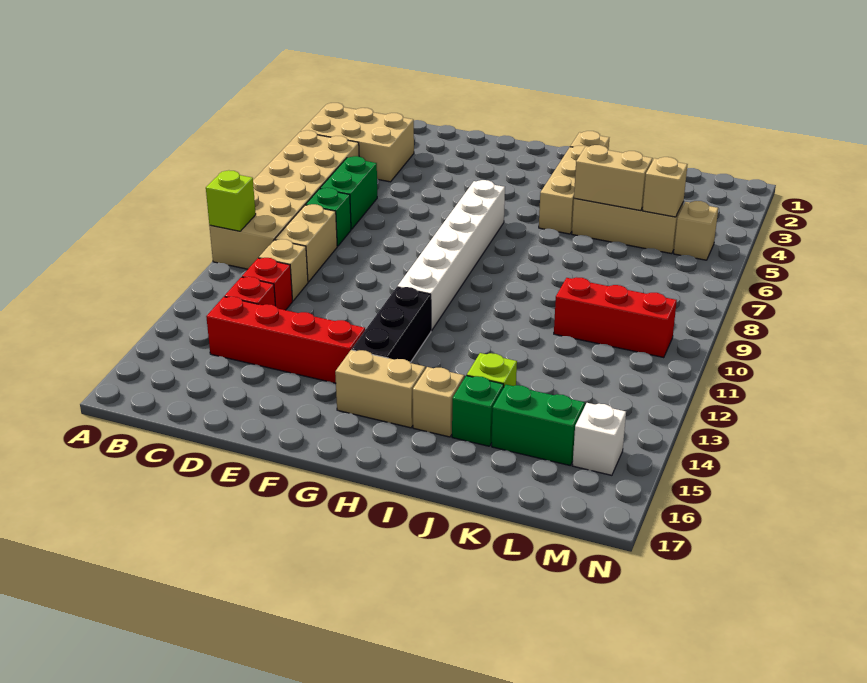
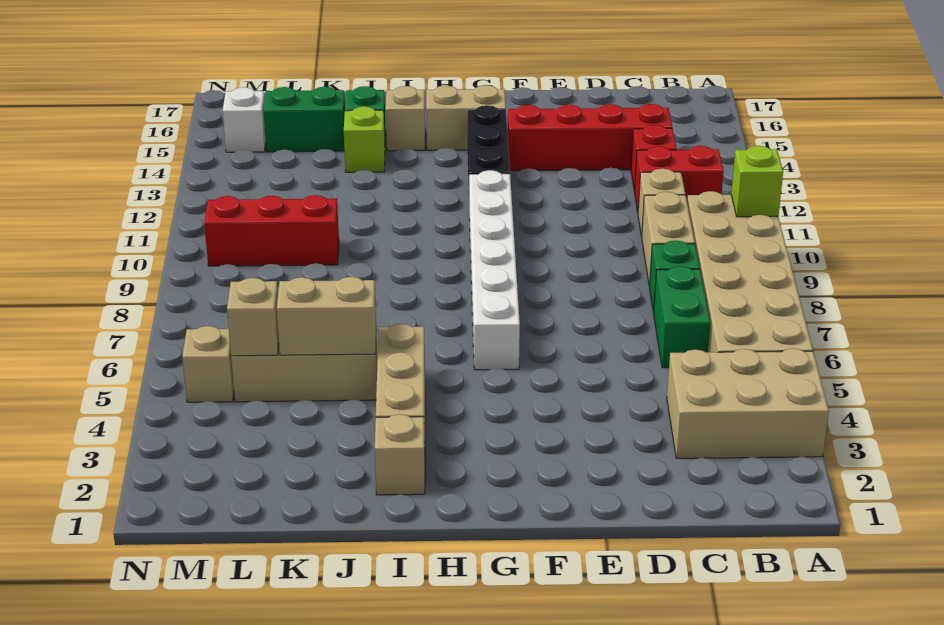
red brick C12 level 1 -> red brick B12:C12 level 1

